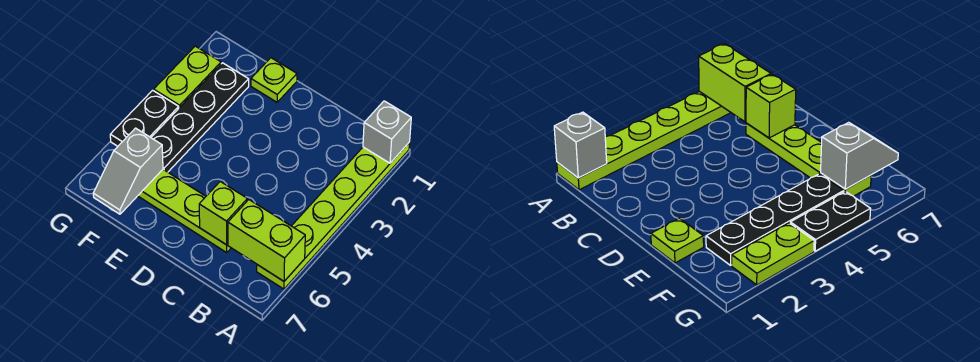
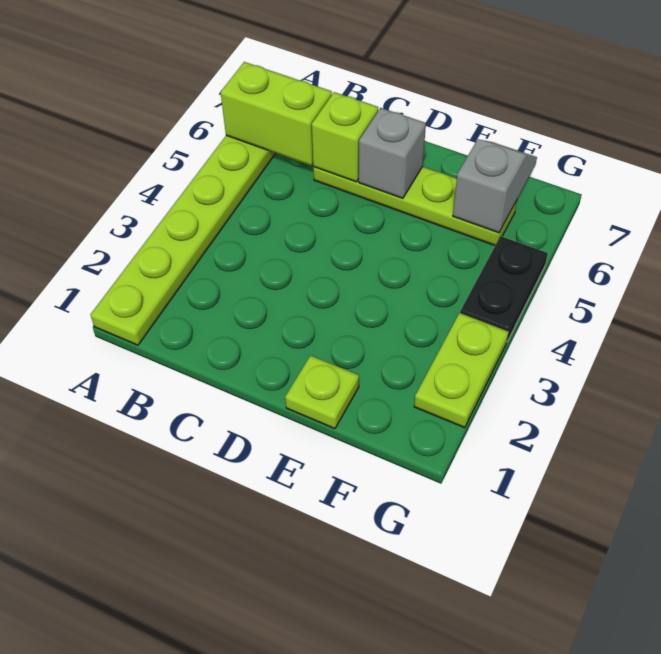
grey brick A1 level 2 -> grey brick D6 level 2
black plate F2:F5 level 1 -> none

